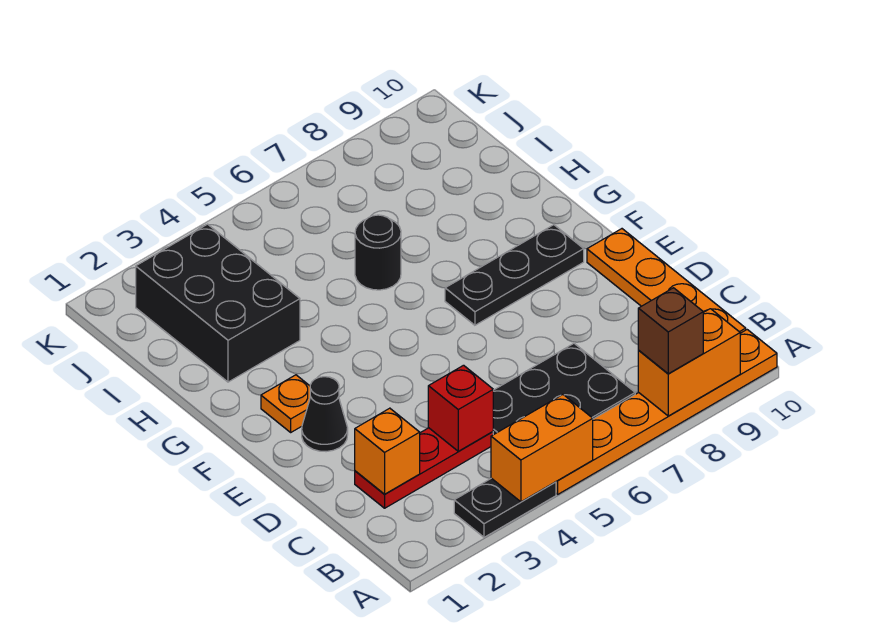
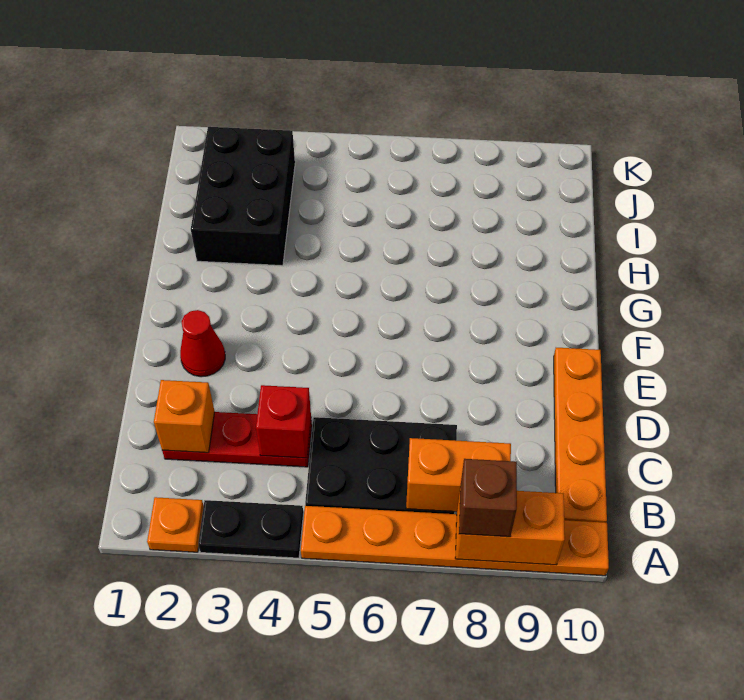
orange brick A4:A5 level 2 -> orange brick B7:B8 level 2
black cone E2 level 1 -> red cone E2 level 1
orange plate F2 level 1 -> orange plate A2 level 1
black plate F7:F9 level 1 -> none
black round brick H6 level 1 -> none

